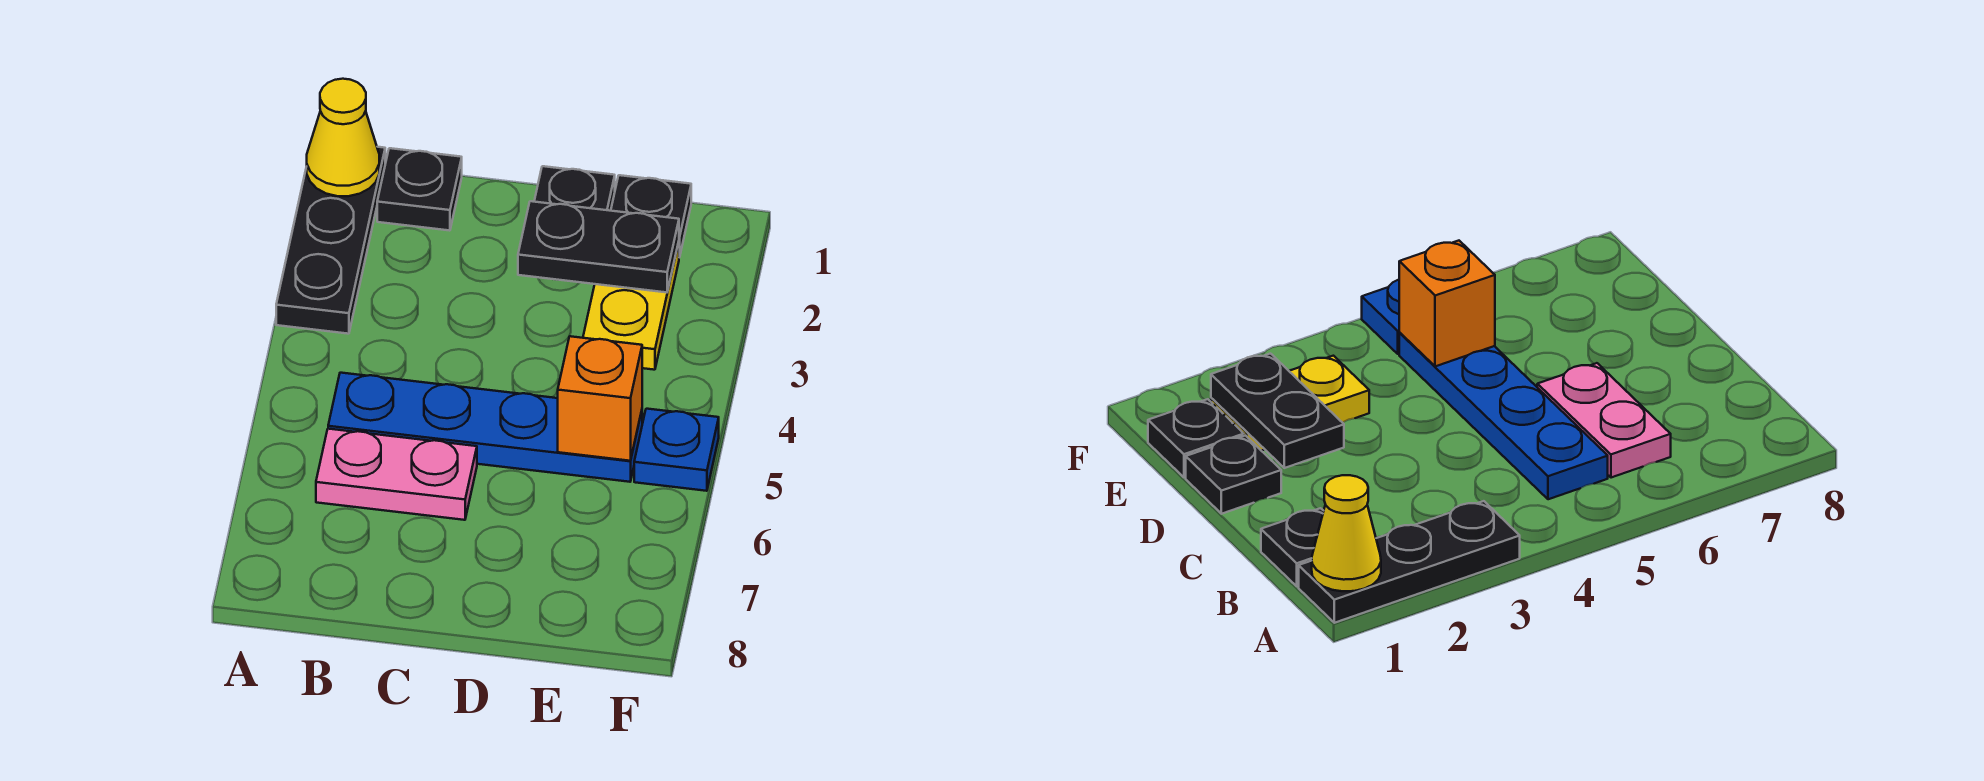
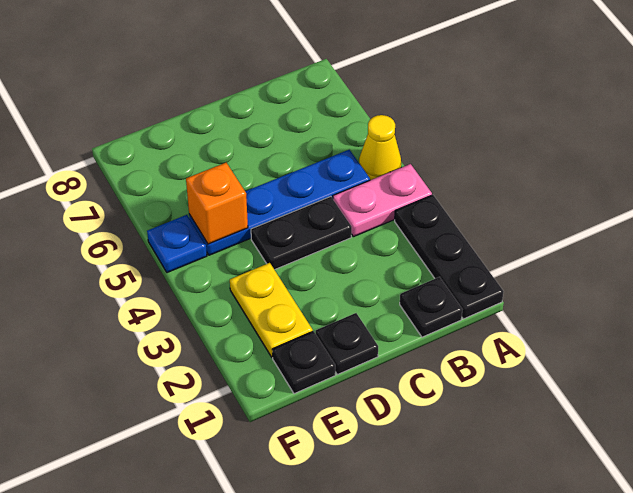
yellow cone A1 level 2 -> yellow cone A5 level 1
pink plate B6:C6 level 1 -> pink plate A4:B4 level 1
black plate D2:E2 level 2 -> black plate C4:D4 level 1

